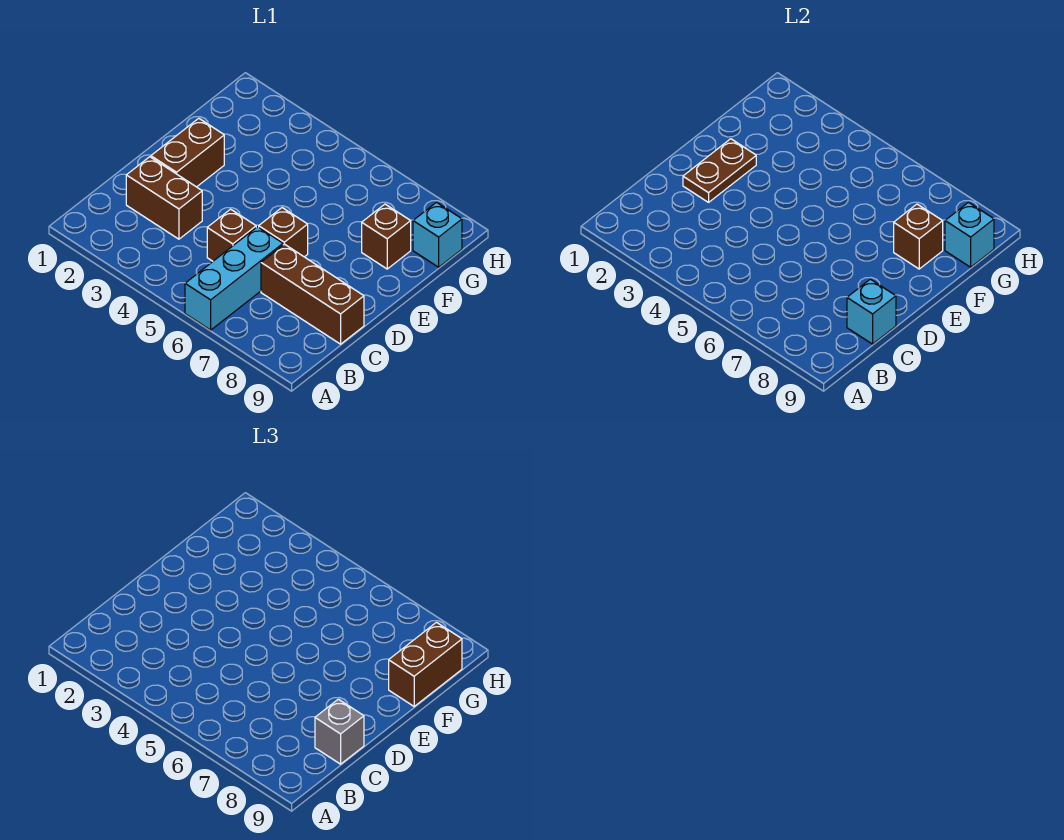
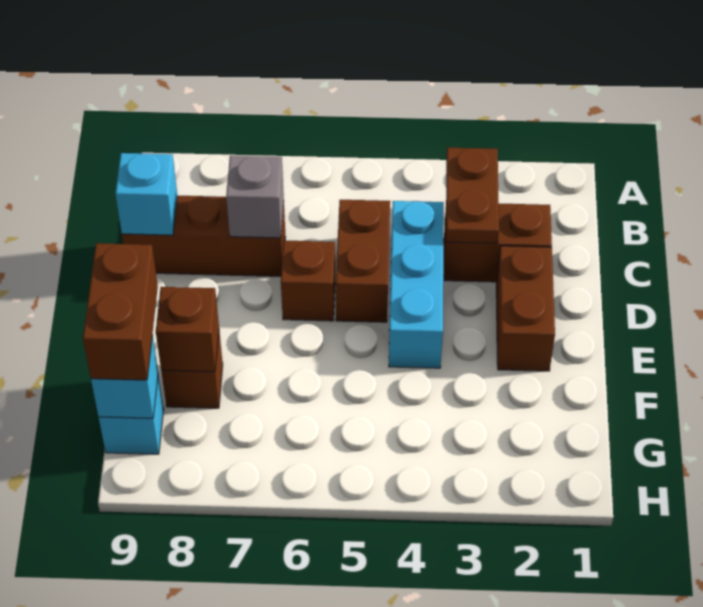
cyan brick A6:C6 level 1 -> cyan brick C4:E4 level 1
brown brick C5 level 1 -> brown brick C5:D5 level 1
grey brick C9 level 3 -> grey brick C7 level 2
brown plate D2:E2 level 2 -> brown plate B3:C3 level 2

